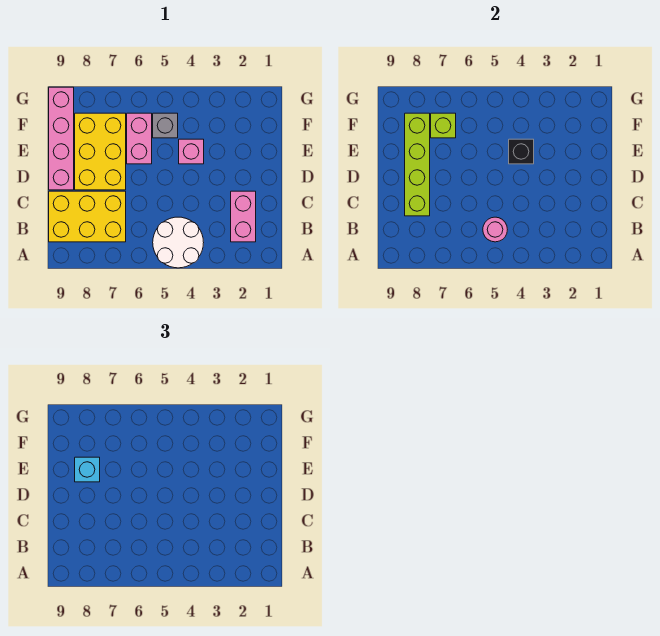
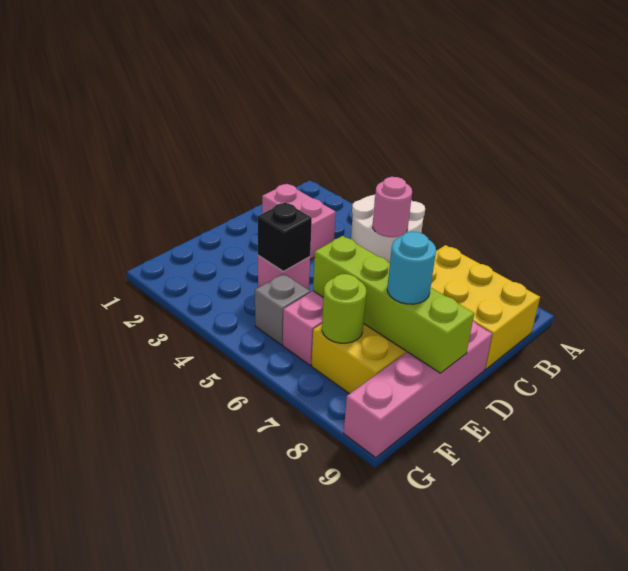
pink brick B2:C2 level 1 -> pink brick C2:C3 level 1
lime brick C8:F8 level 2 -> lime brick E6:E9 level 2
cyan brick E8 level 3 -> cyan round brick E8 level 3
lime brick F7 level 2 -> lime round brick F7 level 2

